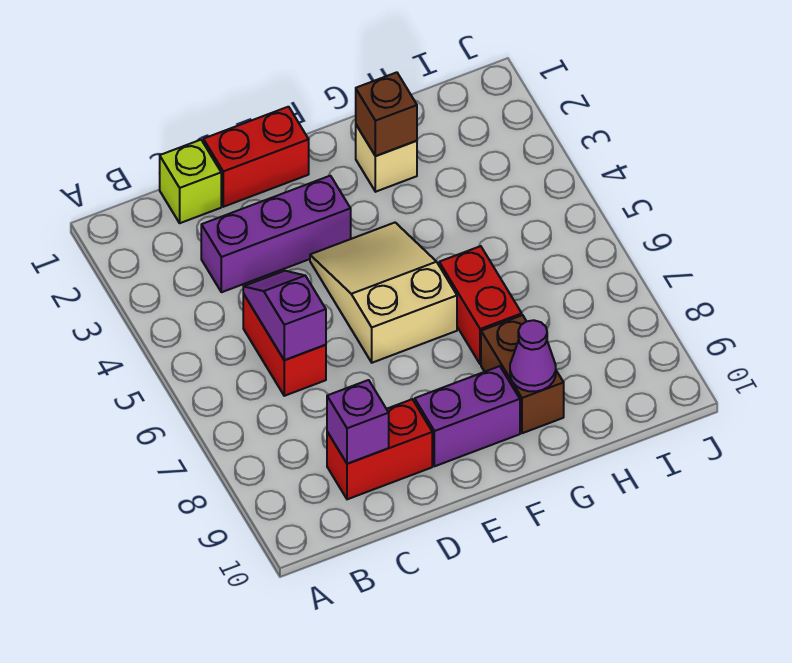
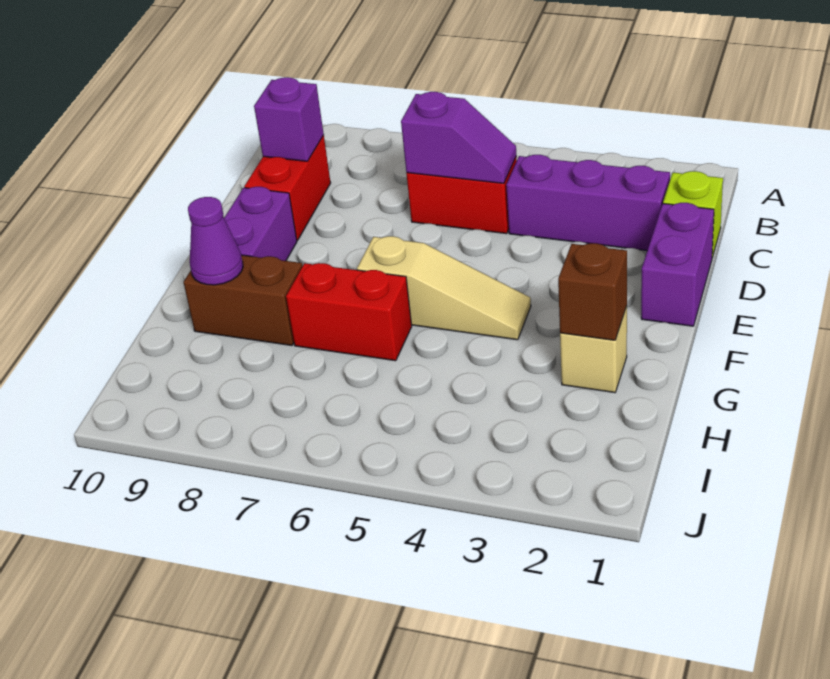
purple brick C3:E3 level 1 -> purple brick C2:C4 level 1
red brick D1:E1 level 1 -> purple brick D1:E1 level 1
tan slope E4:F6 level 1 top 6 -> tan slope F4:F6 level 1 top 6

